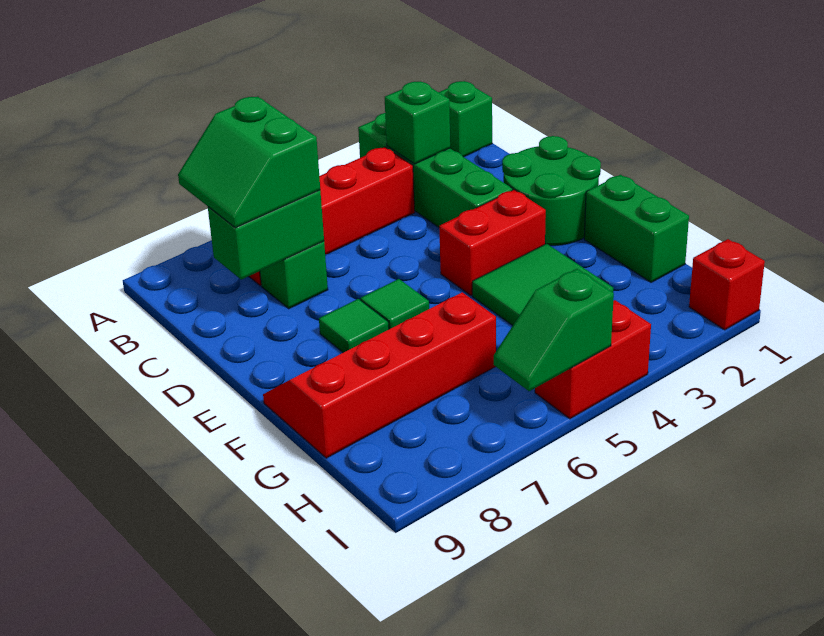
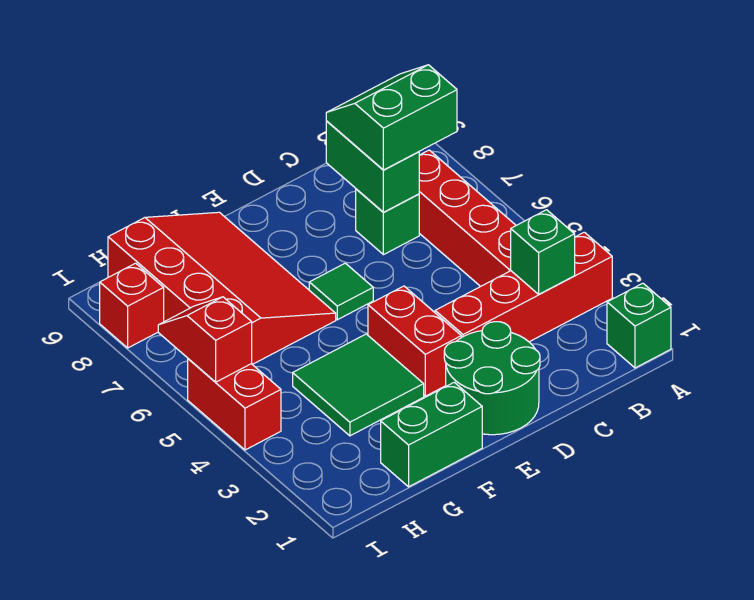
green brick A3:D3 level 1 -> red brick A3:D3 level 1
green tile E7 level 1 -> none
red slope F6:G9 level 1 top G -> red slope F6:H9 level 1 top H
red brick I1 level 1 -> red brick I8 level 1
green slope I5:I6 level 2 top 5 -> red slope I5:I6 level 2 top 5

